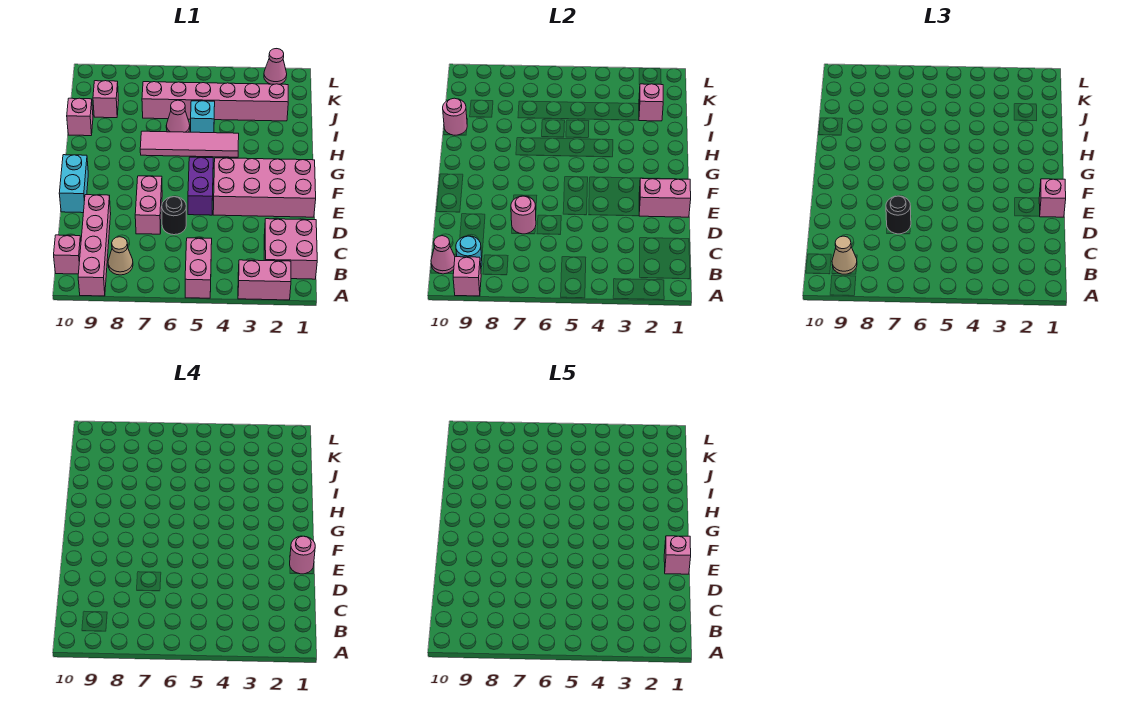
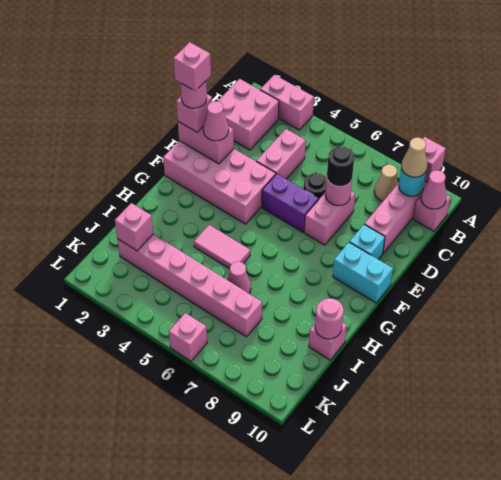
pink brick A5:B5 level 1 -> pink brick C4:D4 level 1
purple brick E5:F5 level 1 -> purple brick E5:E6 level 1
cyan brick E10:F10 level 1 -> cyan brick F9:F10 level 1
pink tile H4:H7 level 1 -> pink tile H4:H5 level 1
cyan brick I5 level 1 -> cyan brick E9 level 1
pink brick J9 level 1 -> pink brick L6 level 1
pink cone L2 level 1 -> pink cone E2 level 3

